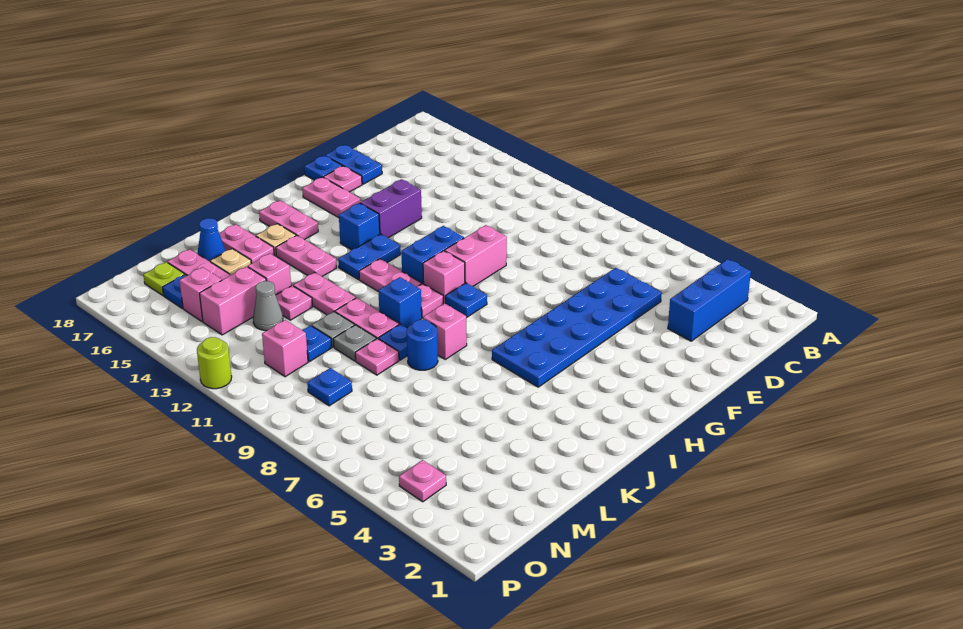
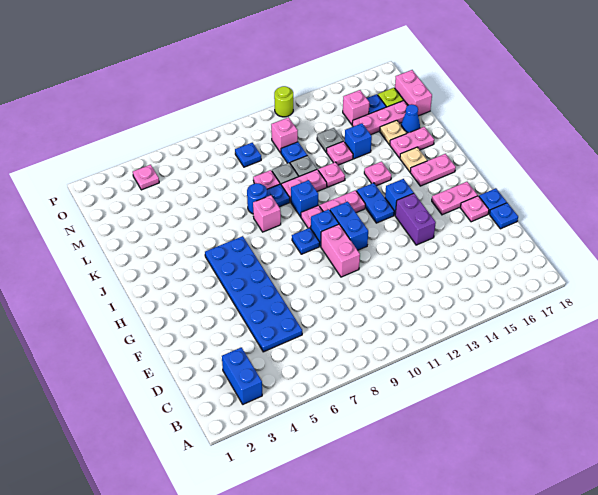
blue brick B3:D3 level 1 -> blue brick B3:C3 level 1
blue plate E17:E18 level 1 -> blue plate E18 level 1
pink brick H10 level 1 -> blue brick H10 level 1
pink plate J14:J15 level 1 -> pink plate J14 level 1
pink plate K12:K13 level 1 -> pink plate K12 level 1
pink brick L14 level 1 -> blue brick L14 level 1
grey cone M13 level 1 -> grey plate M13 level 1
pink brick M14:N14 level 1 -> pink brick M18:N18 level 1

